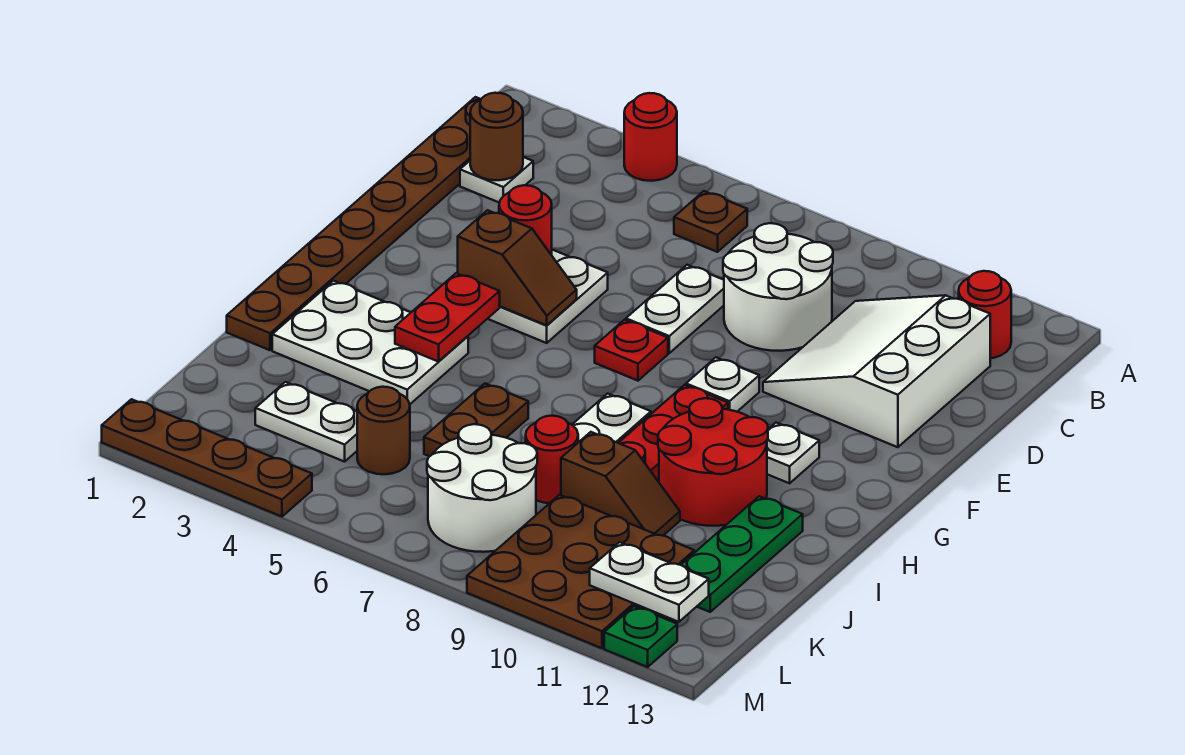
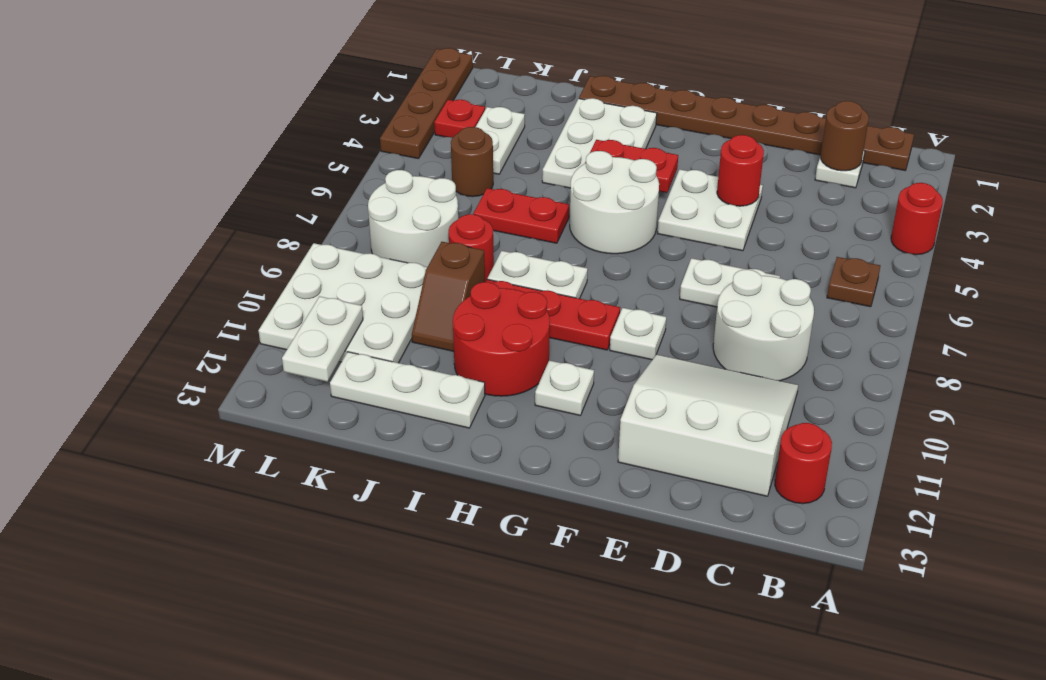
brown slope F4:F5 level 2 top 4 -> none
red plate F7 level 1 -> red plate L3 level 1
none -> white round brick G5:H6 level 1
brown plate I6:J6 level 1 -> red plate I6:J6 level 1
green plate I12:K12 level 1 -> white plate I12:K12 level 1
brown plate K9:M11 level 1 -> white plate K9:M11 level 1
green plate M12 level 1 -> none

